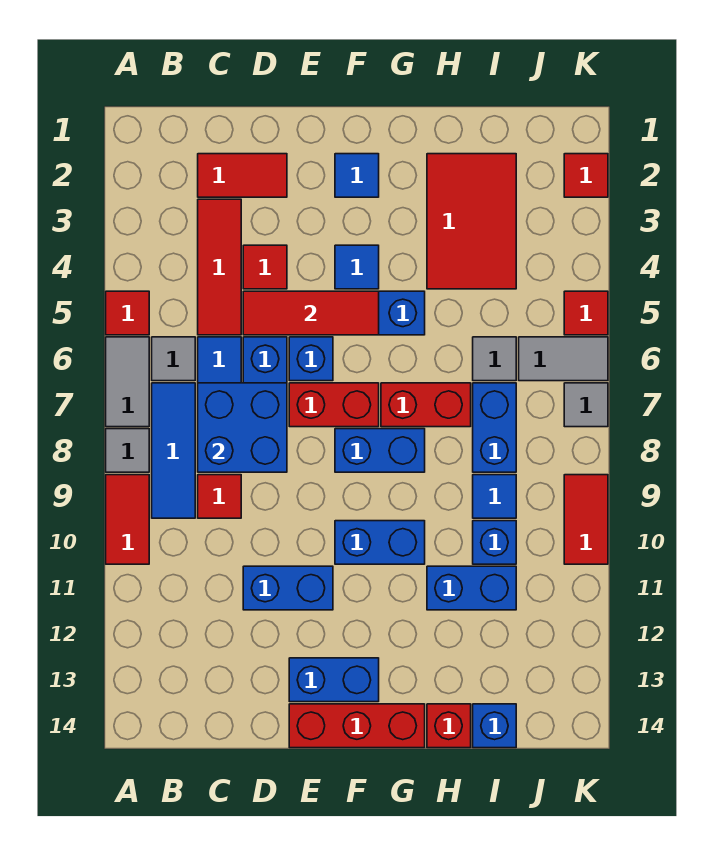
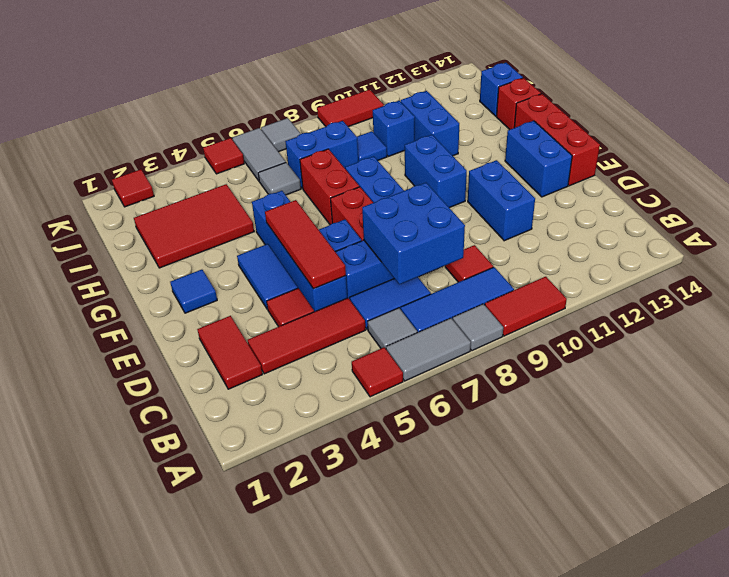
blue tile F4 level 1 -> blue tile E4:F4 level 1

